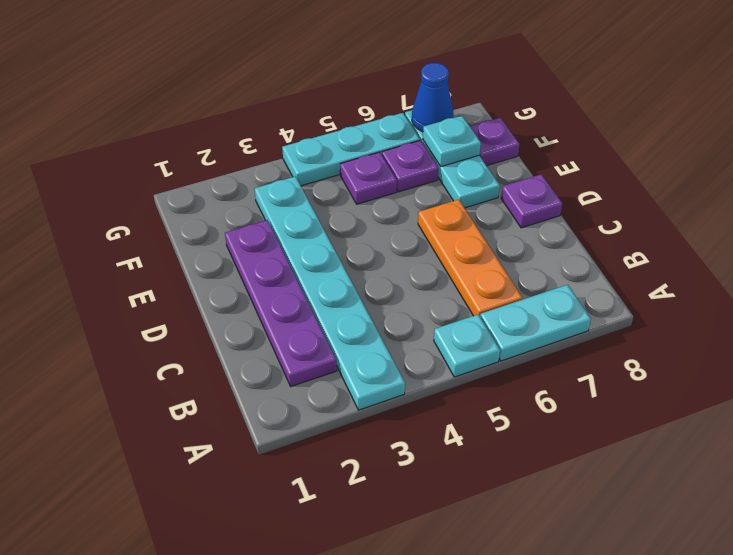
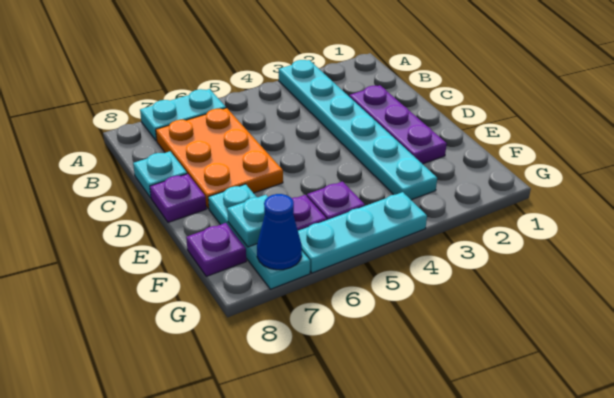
cyan plate A5 level 1 -> cyan plate C8 level 1
purple plate B2:E2 level 1 -> purple plate C2:E2 level 1
orange plate B6:D6 level 1 -> orange plate B6:D7 level 1

